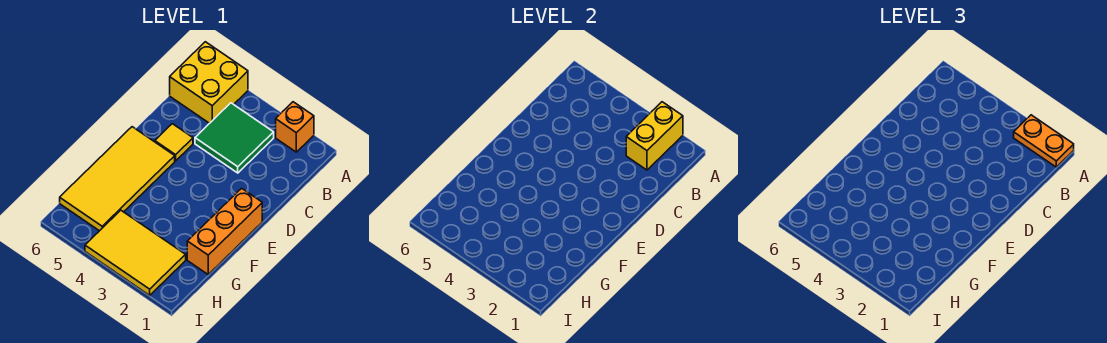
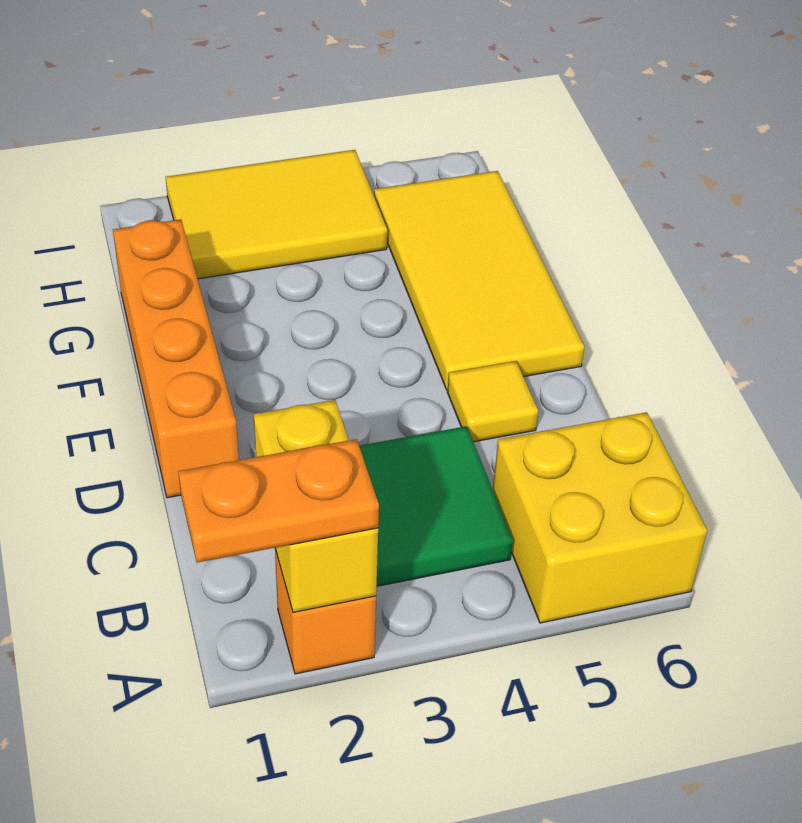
orange brick E1:G1 level 1 -> orange brick D1:G1 level 1

